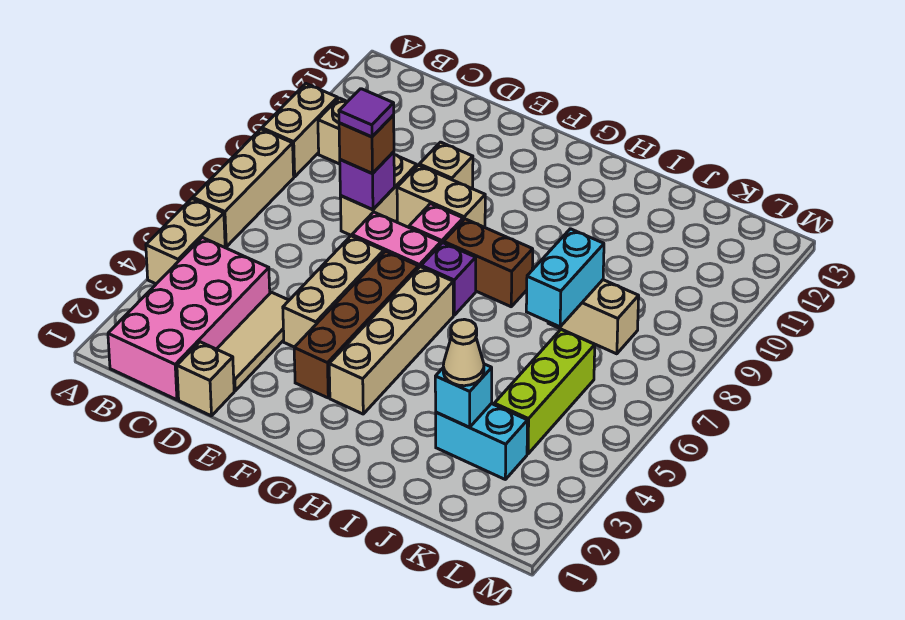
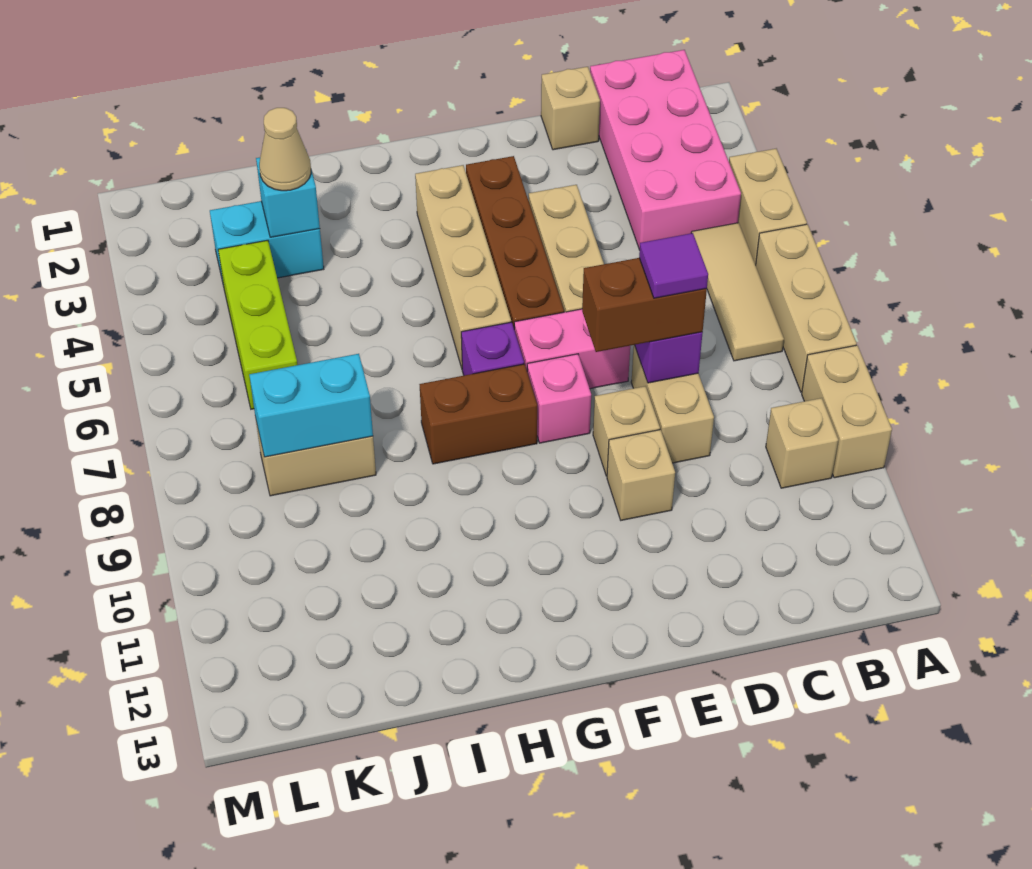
tan tile D2:D4 level 1 -> tan tile B5:B7 level 1
brown brick D8 level 3 -> brown brick D8:E8 level 3
tan brick E9:F9 level 1 -> tan brick E9 level 1
cyan brick J7:J8 level 2 -> cyan brick J8:K8 level 2

